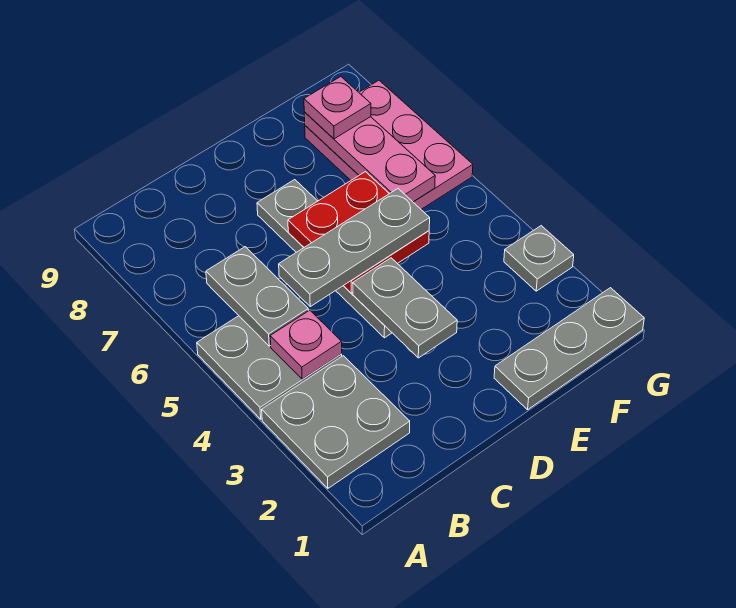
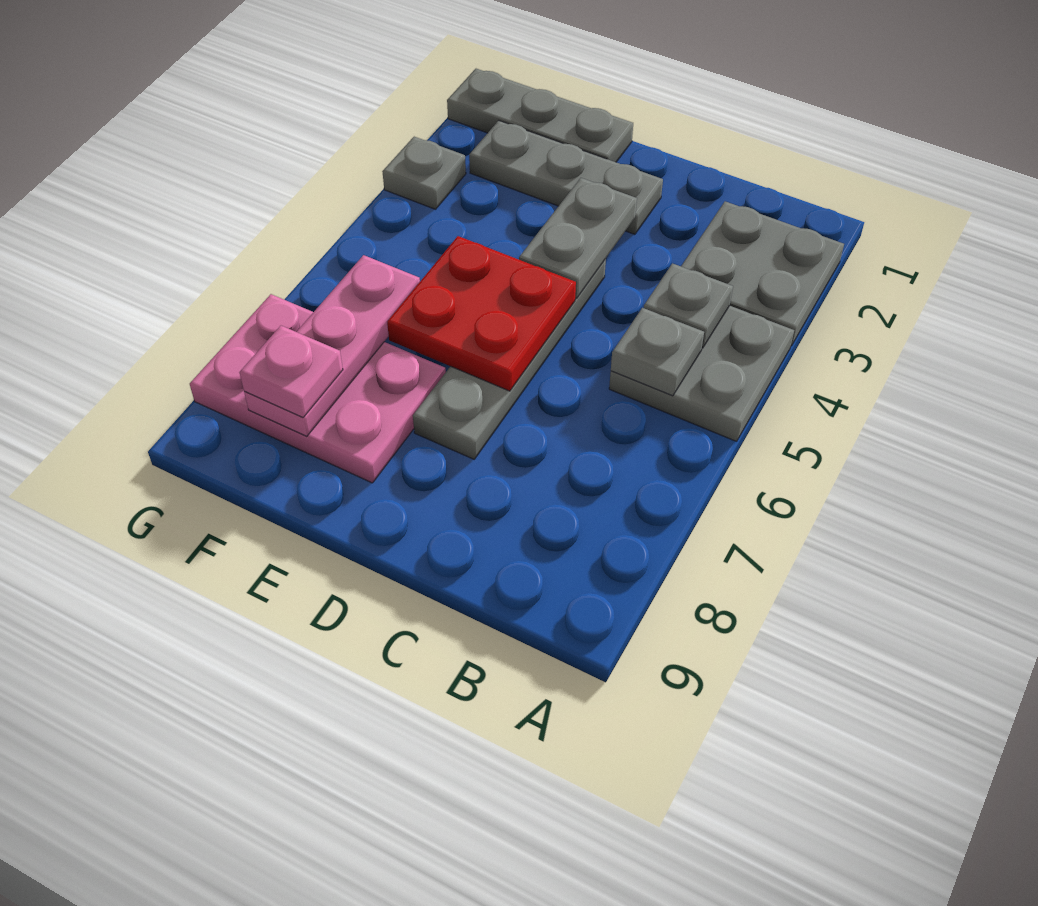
pink plate B4 level 2 -> grey plate B4 level 2
grey plate B5:B6 level 2 -> grey plate B5 level 2
grey plate C5:E5 level 3 -> grey plate D2:F2 level 1
pink plate F6:G8 level 1 -> pink plate E7:G8 level 1

